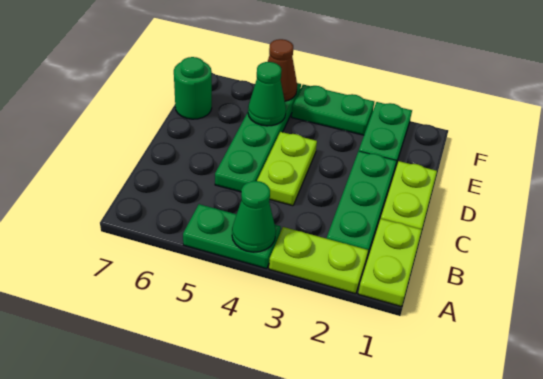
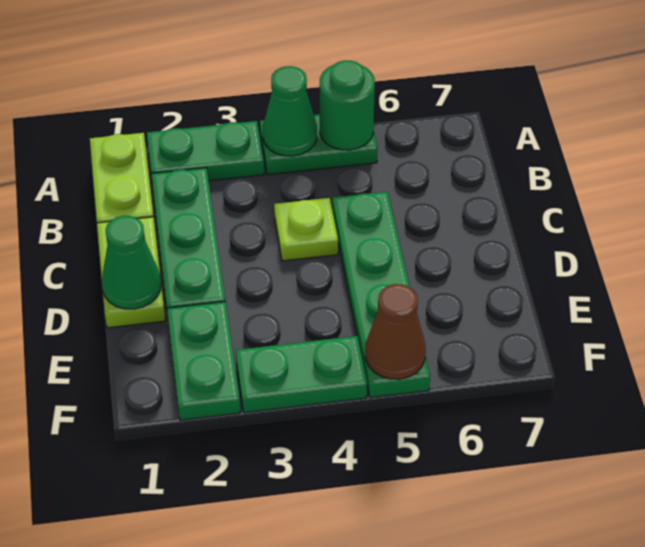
lime plate A2:A3 level 1 -> green plate A2:A3 level 1
lime plate C4:D4 level 1 -> lime plate C4 level 1
green cone E5 level 2 -> green cone D1 level 2
green round brick E7 level 1 -> green round brick A5 level 2

